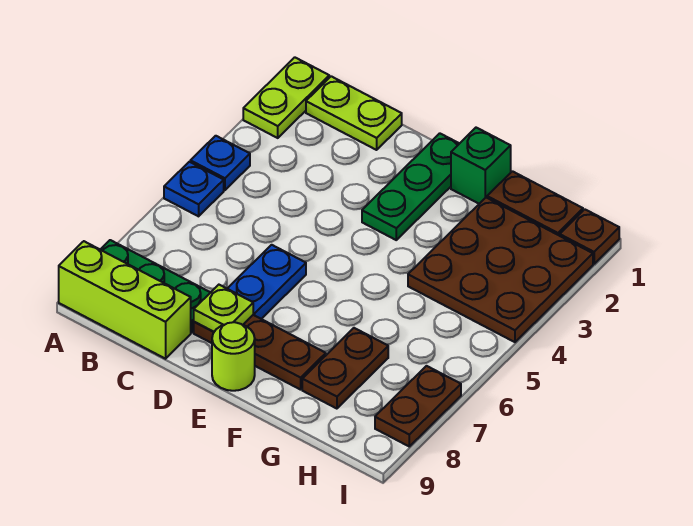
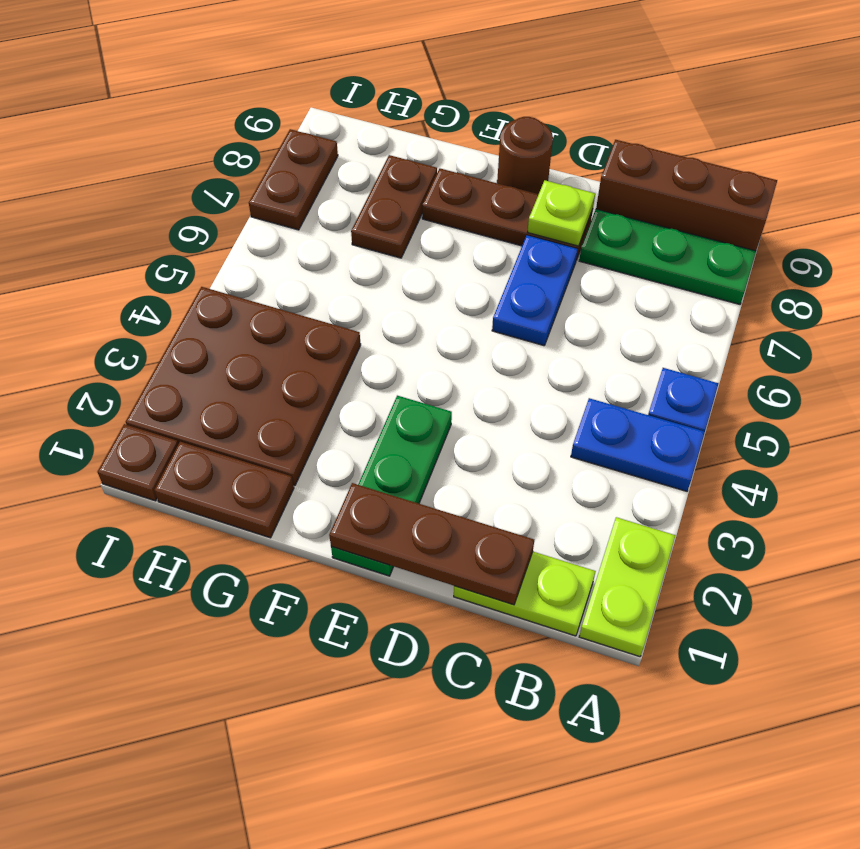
blue plate A4 level 1 -> blue plate A4:B4 level 1
lime brick A9:C9 level 1 -> brown brick A9:C9 level 1
none -> brown plate C1:E1 level 2
lime round brick E9 level 1 -> brown round brick E9 level 1
green brick F1 level 1 -> none

